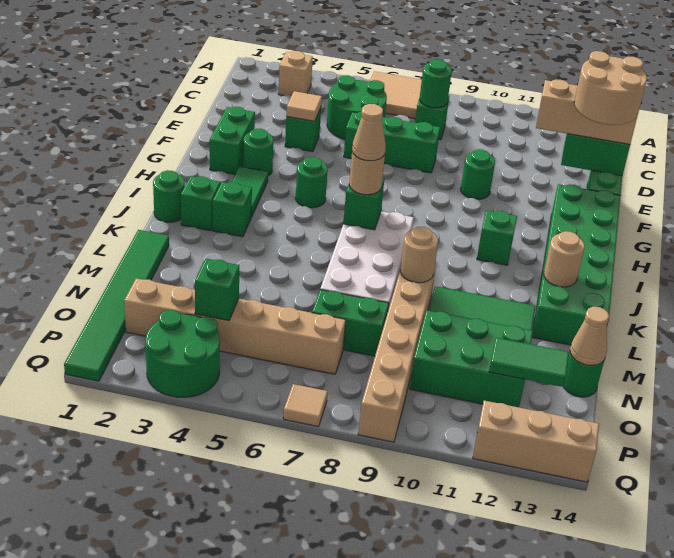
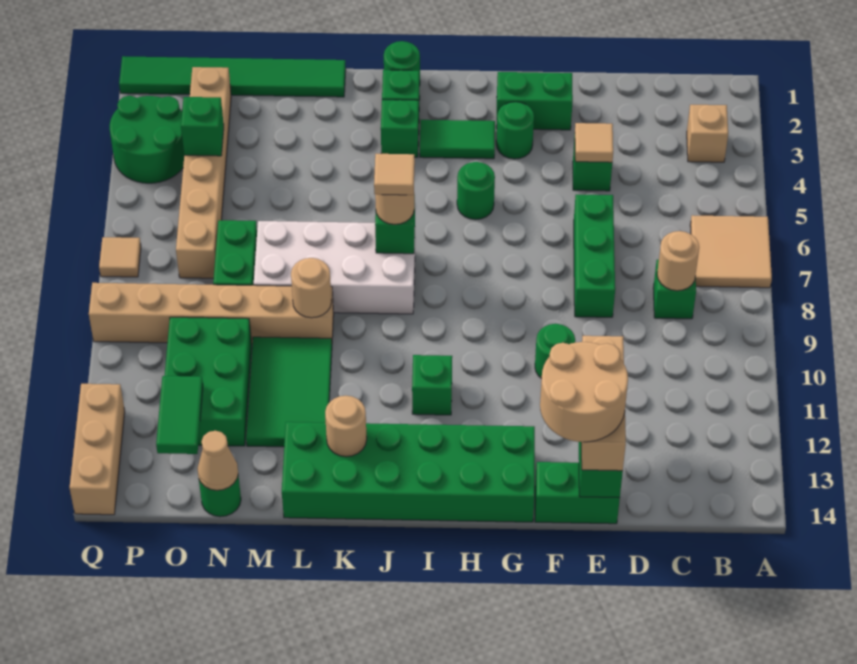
green round brick C5:D6 level 1 -> none
green round brick C8 level 2 -> tan round brick C8 level 2
tan cone J7 level 4 -> tan tile J7 level 4

